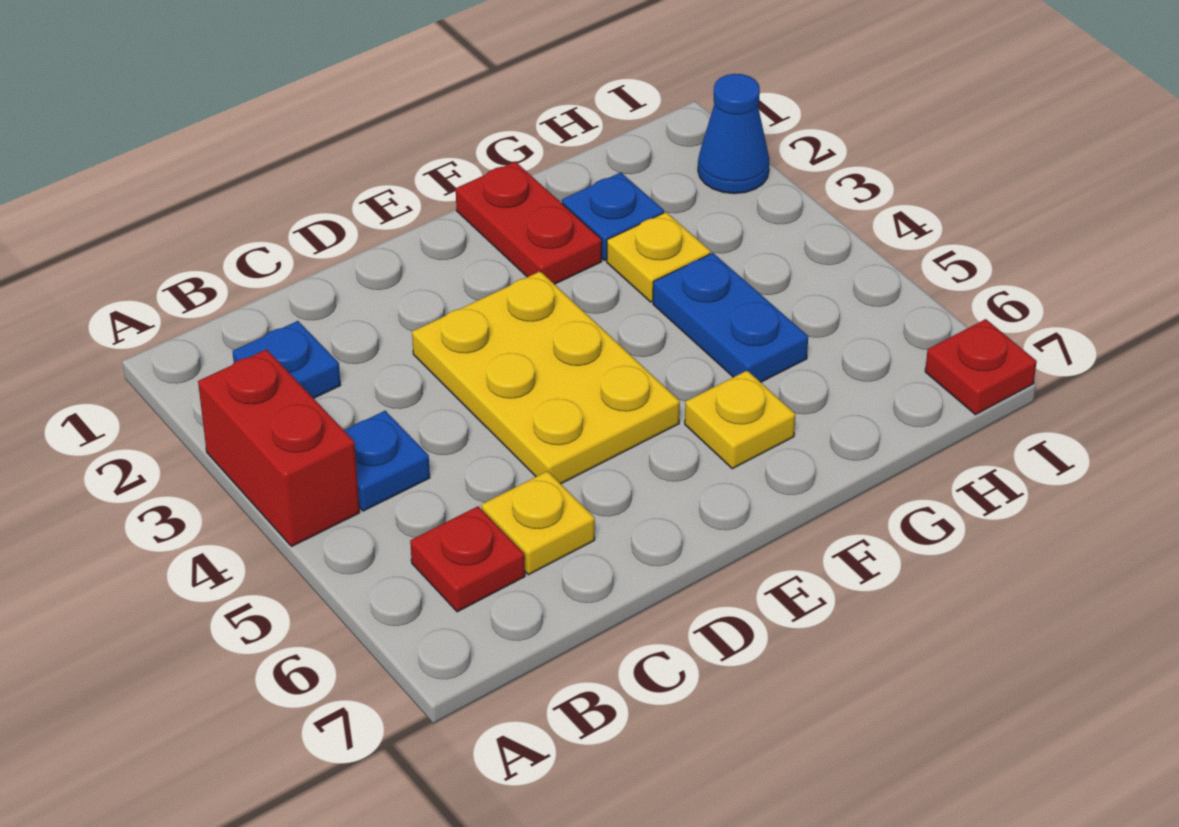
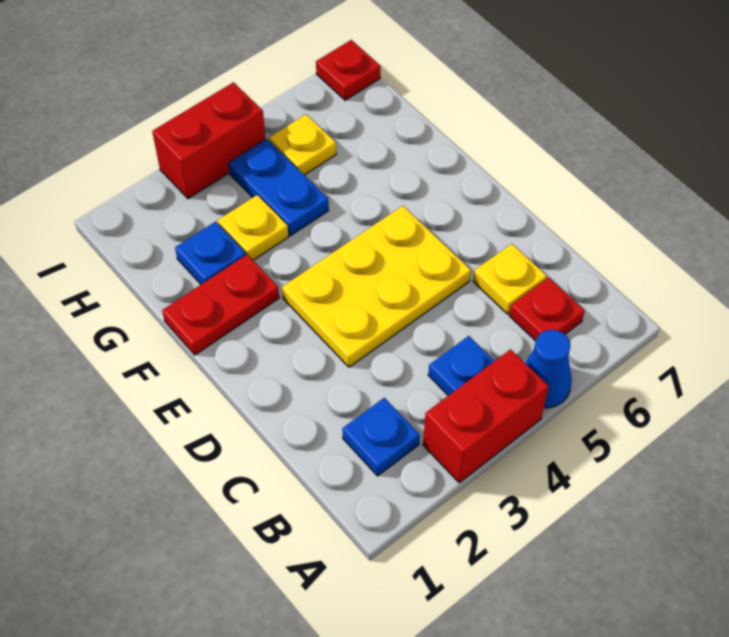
yellow plate F6 level 1 -> yellow plate H5 level 1
blue plate G4:G5 level 1 -> blue plate G4:H4 level 1
blue cone I2 level 1 -> blue cone A5 level 1
none -> red brick I3:I4 level 1

